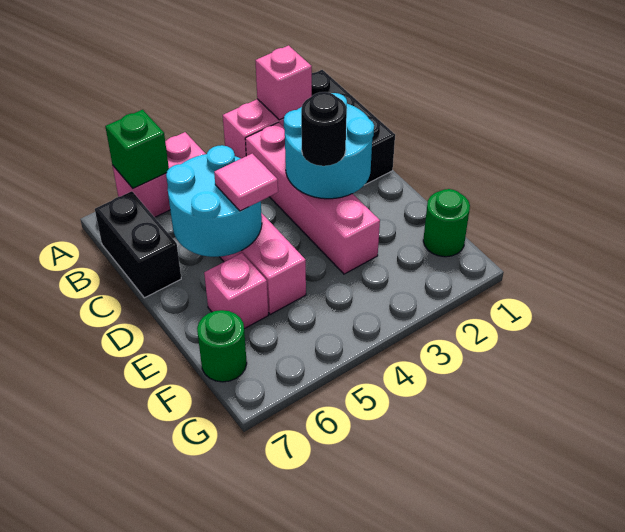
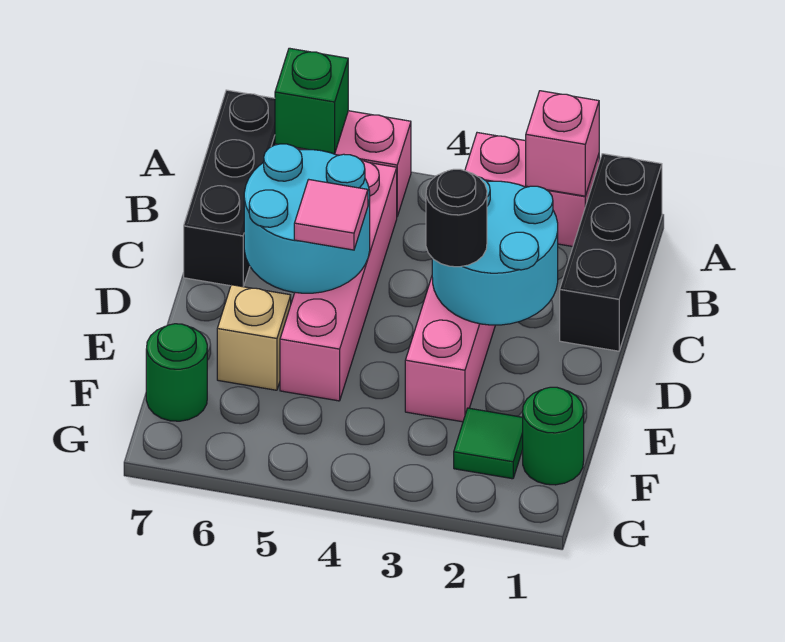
black brick B7:C7 level 1 -> black brick A7:C7 level 1
pink brick E6 level 1 -> tan brick E6 level 1
none -> green tile F2 level 1

